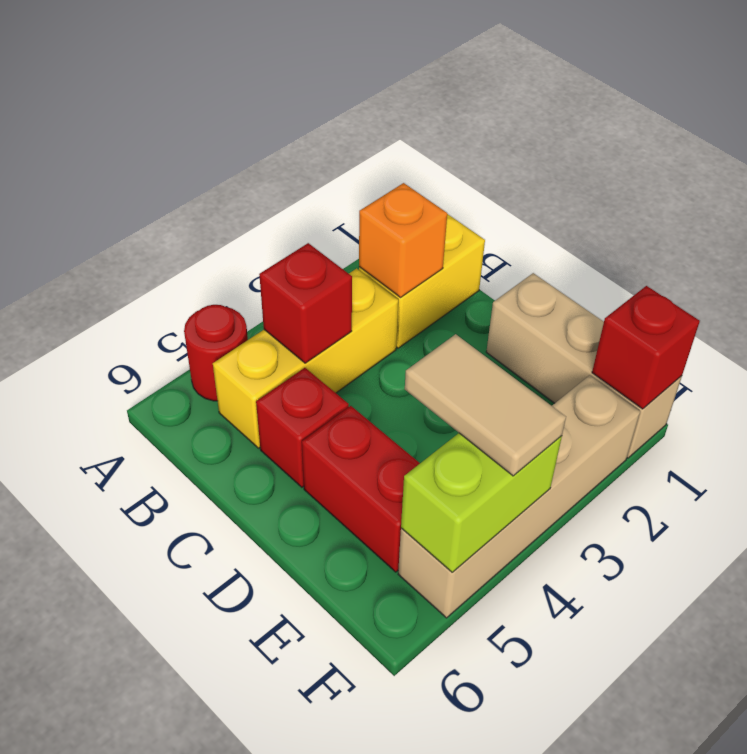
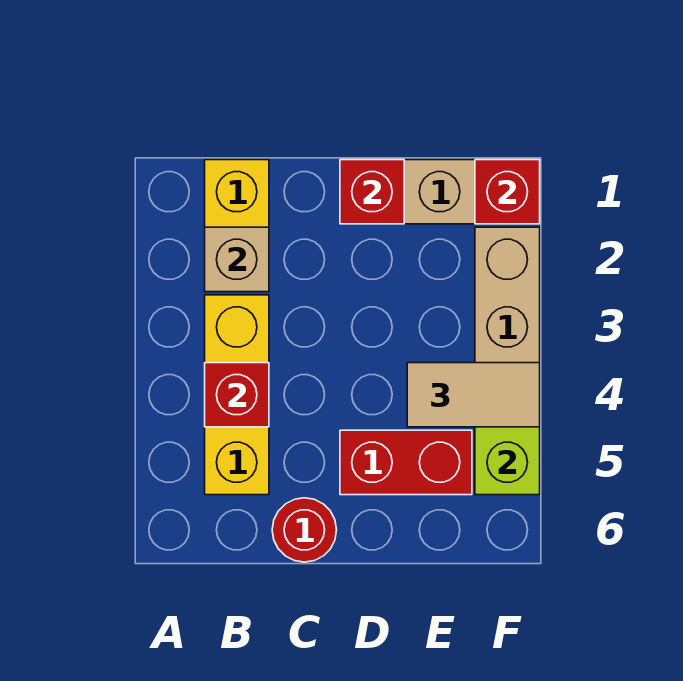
red round brick A5 level 1 -> red round brick C6 level 1
orange brick B2 level 2 -> tan brick B2 level 2
red brick C5 level 1 -> red brick D1 level 2

